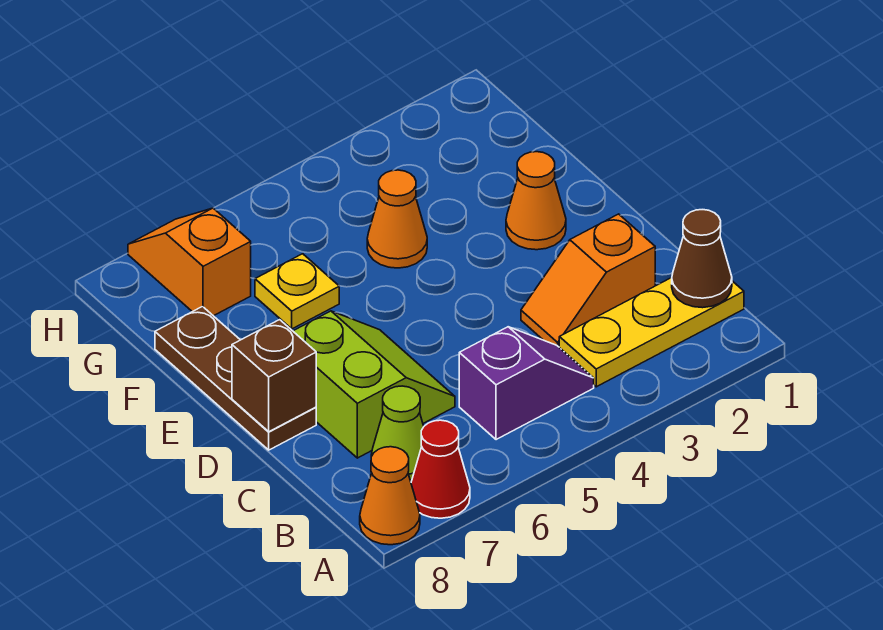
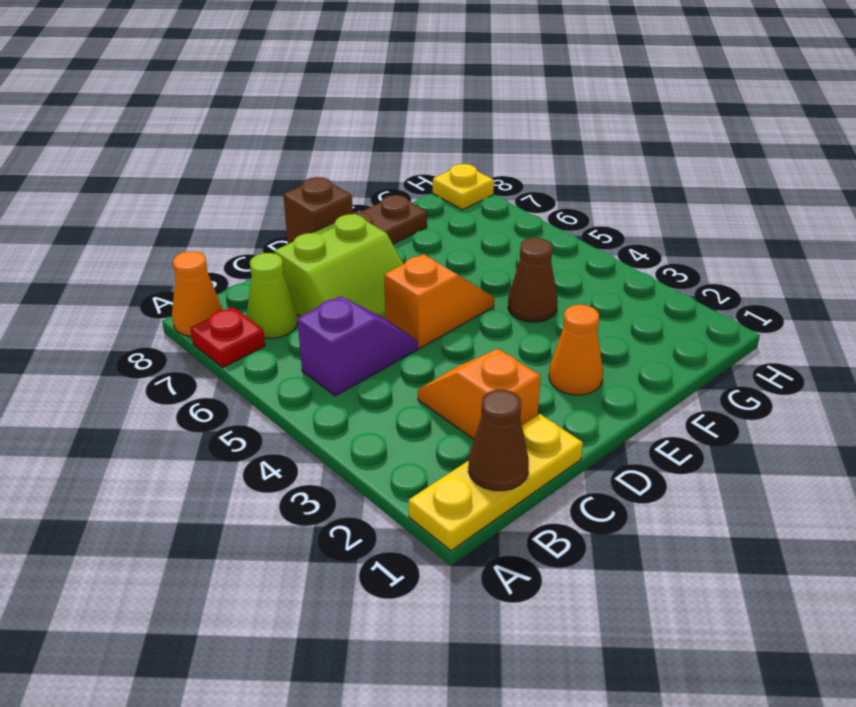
red cone A7 level 1 -> red plate A7 level 1
yellow plate B1:B3 level 1 -> yellow plate A1:C1 level 1
purple slope B4:B5 level 1 top 5 -> purple slope B5:C5 level 1 top B
orange cone F4 level 1 -> brown cone F4 level 1
yellow plate F6 level 1 -> yellow plate H8 level 1
orange slope G7:H7 level 1 top G -> orange slope D5:E5 level 1 top D

